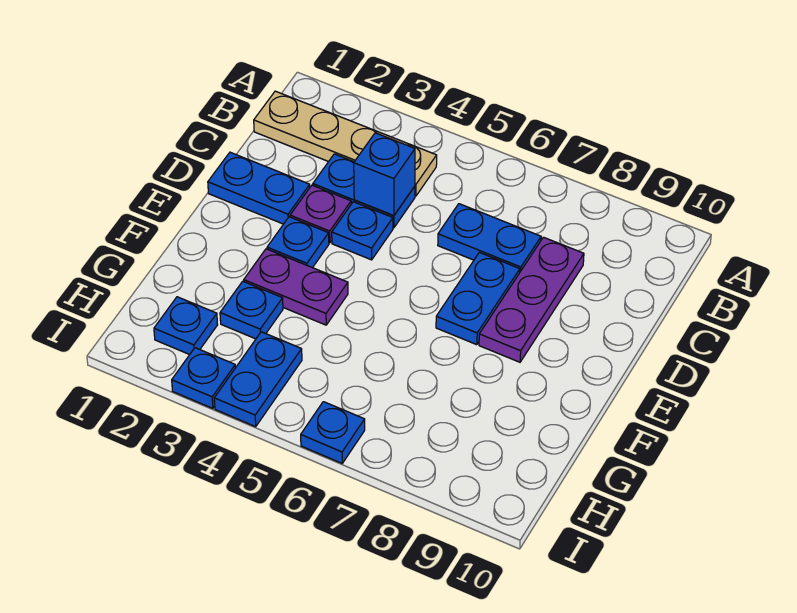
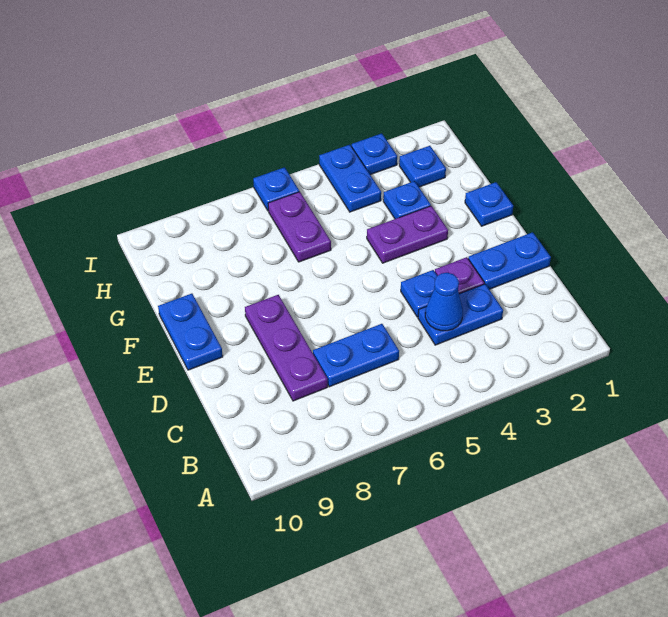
tan plate B1:B4 level 1 -> none
blue brick C4 level 2 -> blue cone C4 level 2
blue plate D7:E7 level 1 -> blue plate E10:F10 level 1
blue plate E3 level 1 -> blue plate F1 level 1
none -> purple plate G6:H6 level 1

